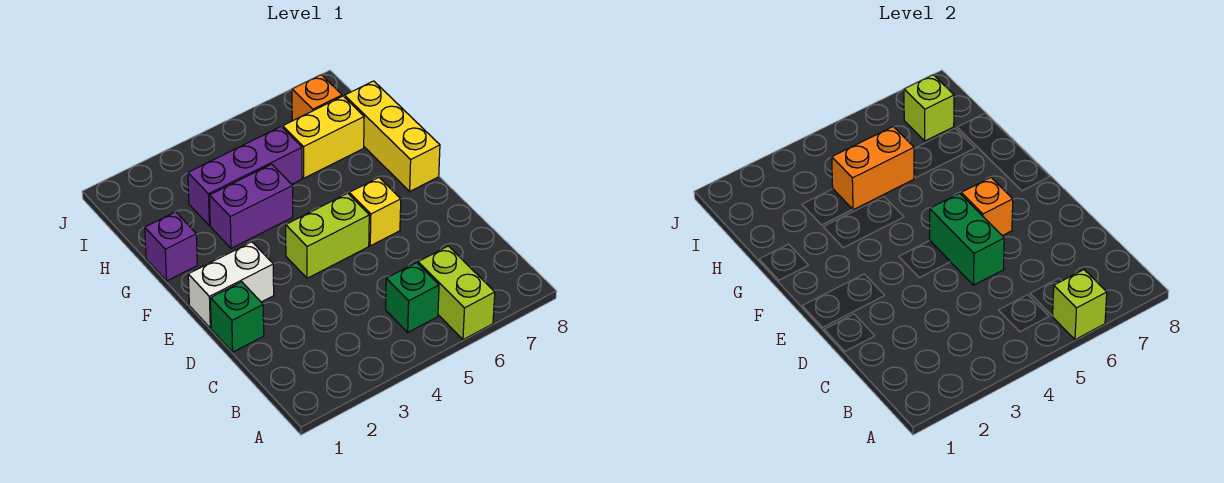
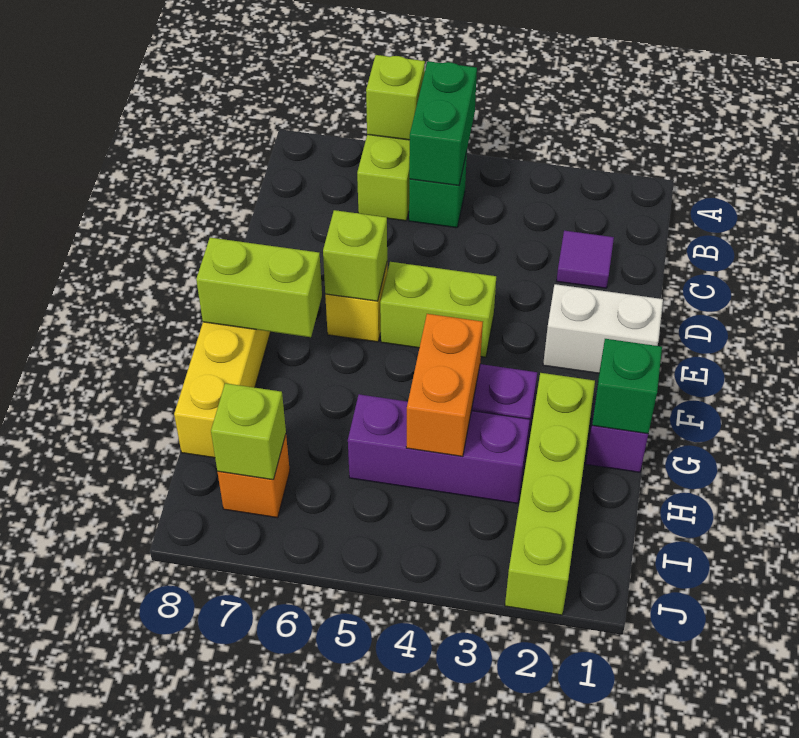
none -> purple tile C2 level 1
green brick D1 level 1 -> green brick G1 level 2
green brick D5:E5 level 2 -> green brick A5:B5 level 2
orange brick E6 level 2 -> lime brick E6 level 2
none -> lime brick F7:F8 level 2
none -> lime brick G2:J2 level 1
orange brick H4:H5 level 2 -> orange brick G4:H4 level 2
yellow brick H6:H7 level 1 -> none

